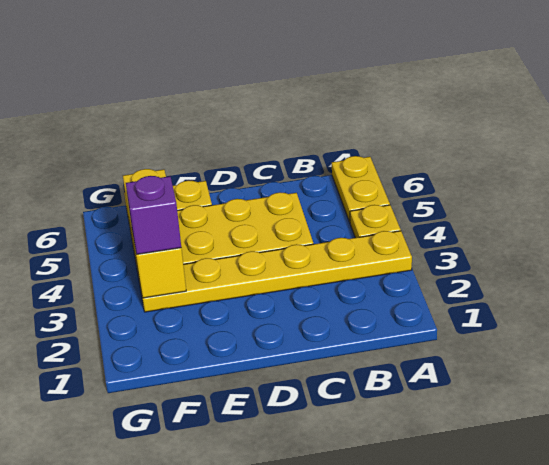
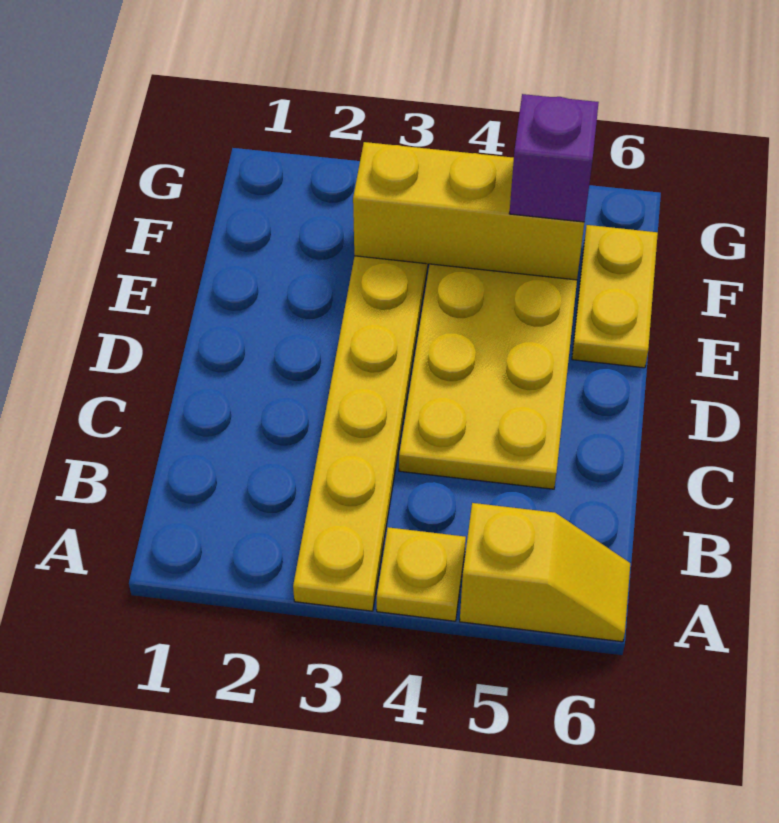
yellow plate A5:A6 level 1 -> yellow slope A5:A6 level 1 top 5
purple brick F3 level 3 -> purple brick F5 level 3

